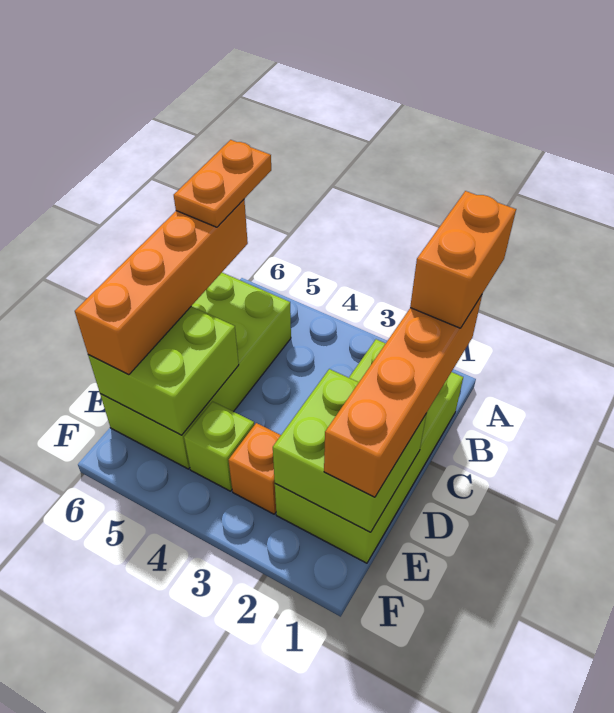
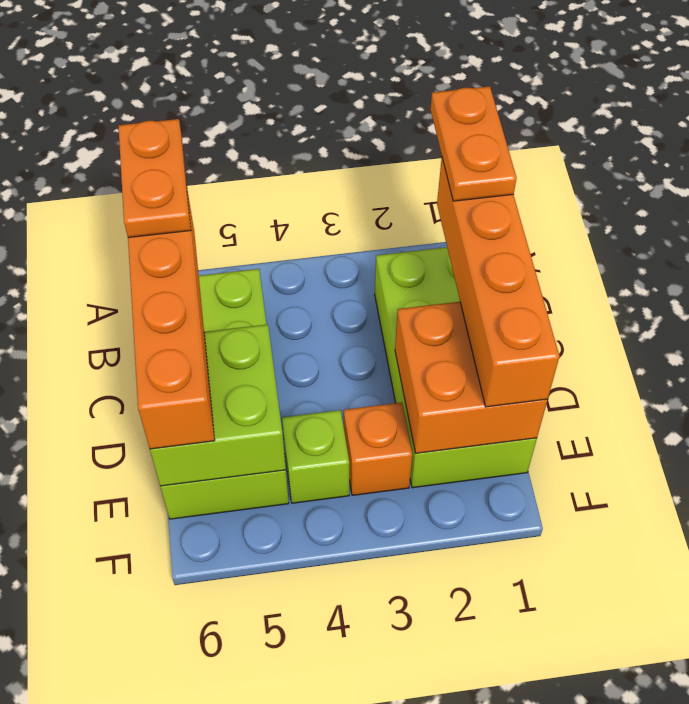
orange brick A1:B1 level 4 -> orange plate A1:B1 level 4
lime brick D1:E2 level 2 -> orange brick D1:E2 level 2

